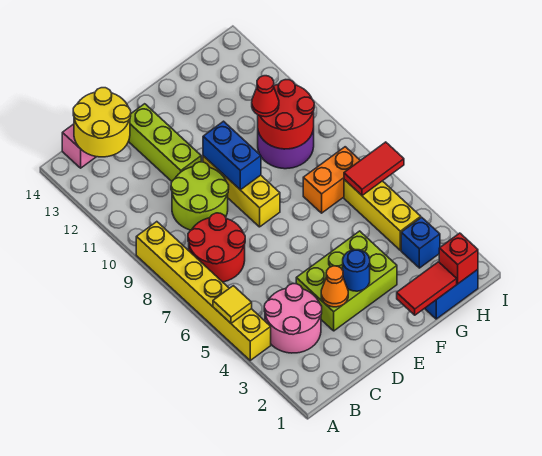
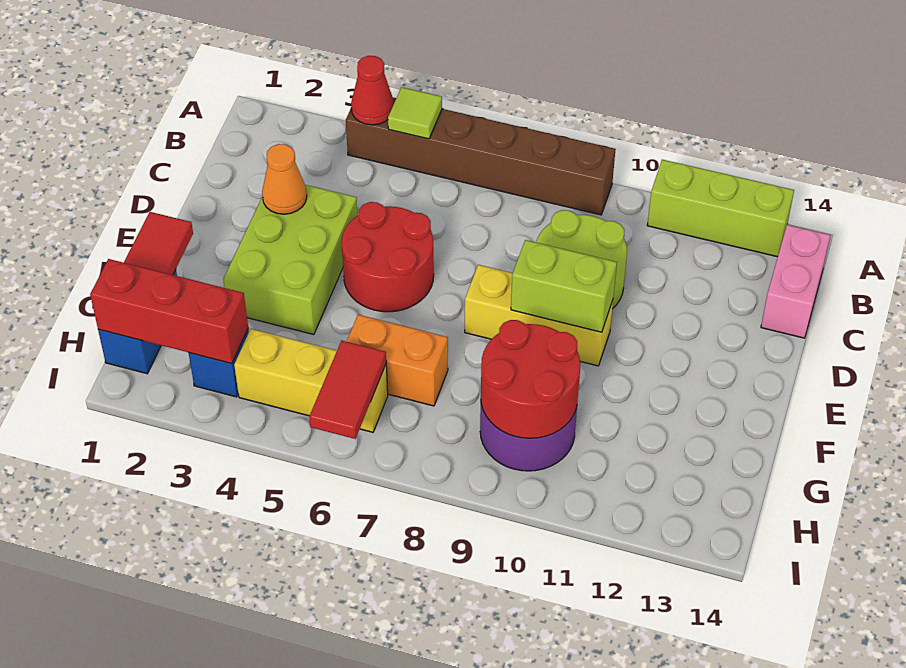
yellow brick A4:A9 level 1 -> brown brick A4:A9 level 1
yellow tile A5 level 2 -> lime tile A5 level 2
pink round brick B3:C4 level 1 -> none
red round brick B7:C8 level 1 -> red round brick D5:E6 level 1
yellow round brick B13:C14 level 2 -> none
lime brick D11:D13 level 1 -> lime brick A11:A13 level 1
blue round brick E3 level 2 -> none
blue brick E9:E10 level 2 -> lime brick E9:E10 level 2
orange brick G7:H7 level 1 -> orange brick G6:G7 level 1
red cone G10 level 3 -> red cone A4 level 2
red brick H1 level 2 -> red brick H1:H3 level 2

